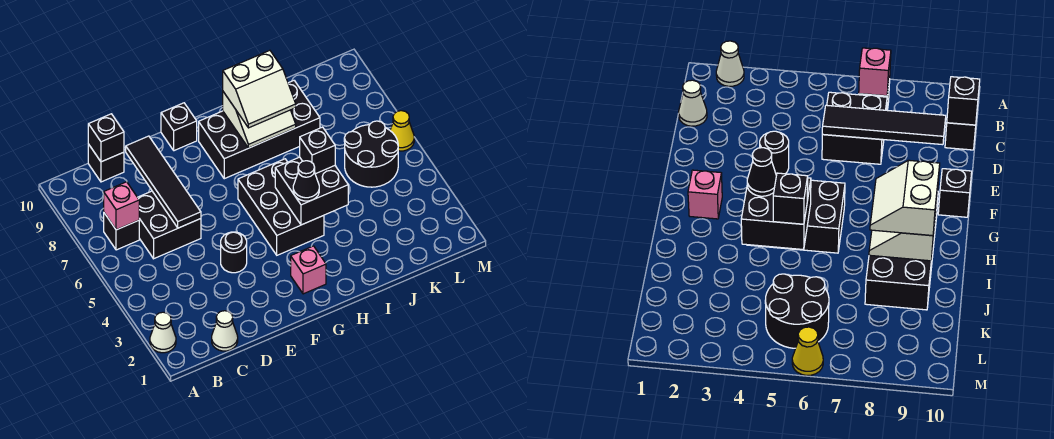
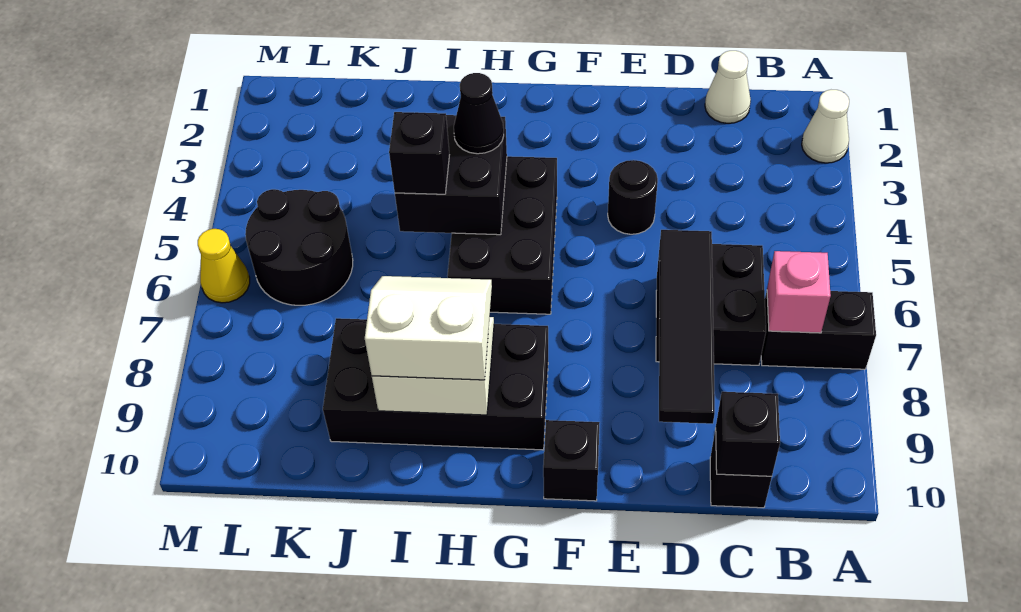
black brick B7 level 1 -> black brick A7:B7 level 1
pink brick G2 level 1 -> none

